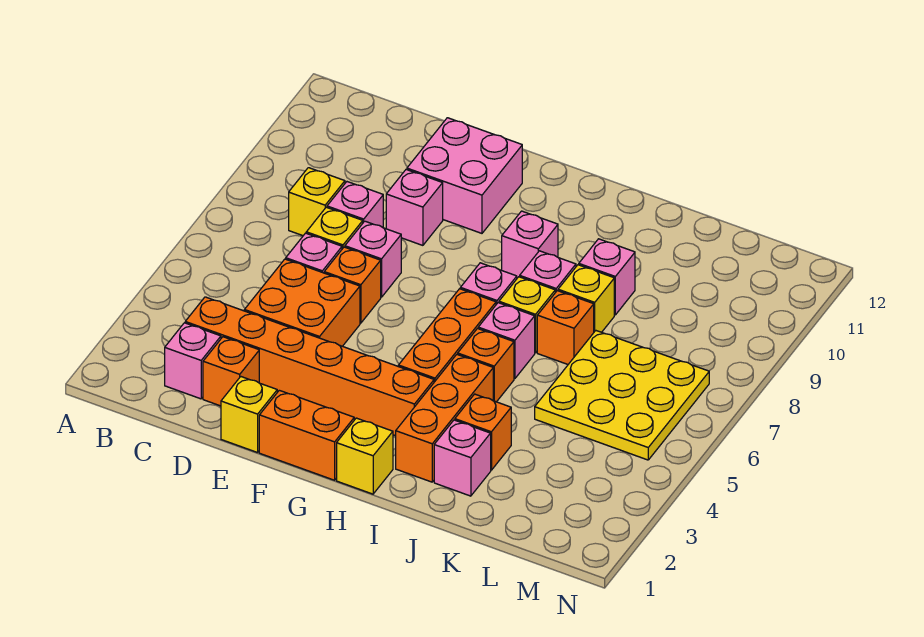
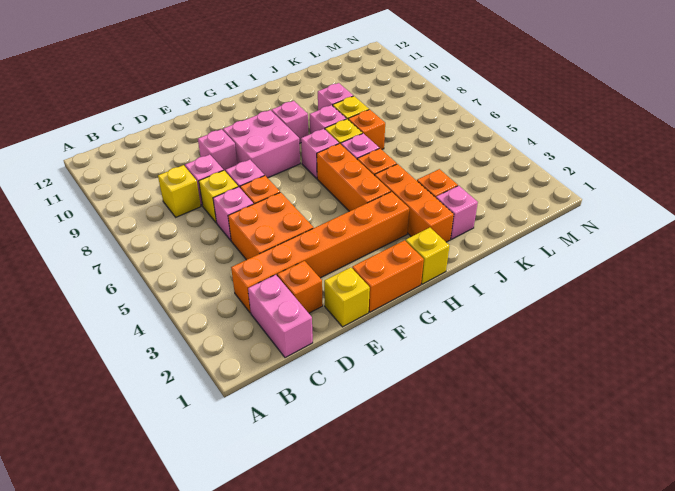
pink brick C2 level 1 -> pink brick C1:C2 level 1
pink brick E10:F11 level 1 -> pink brick F8:G9 level 1
yellow plate K5:M7 level 1 -> none

